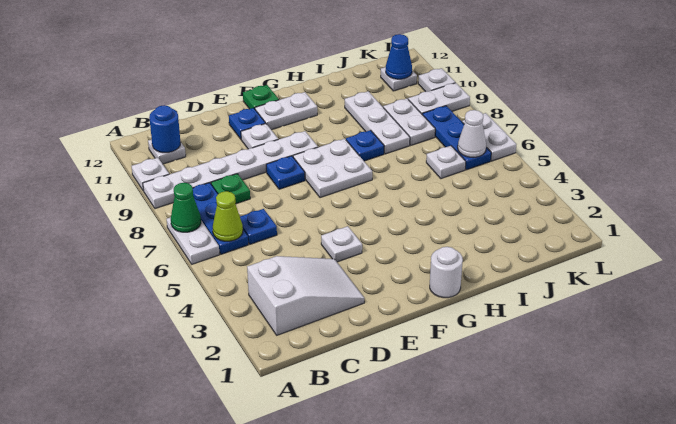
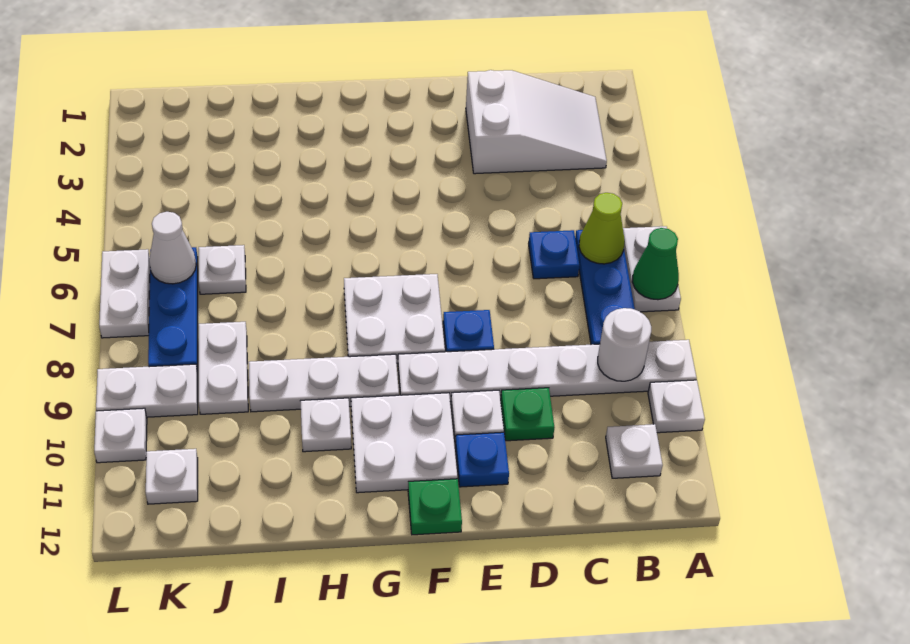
white slope B2:D3 level 1 top B -> white slope B2:D3 level 1 top D
blue round brick B11 level 2 -> none
green plate C8 level 1 -> green plate D10 level 1
white plate E4 level 1 -> white plate H10 level 1
white plate F11:G11 level 1 -> white plate F10:G11 level 1
white round brick G1 level 1 -> white round brick B9 level 2
blue plate H8 level 1 -> none
white plate I8:I10 level 1 -> white plate G9:I9 level 1
blue cone K11 level 2 -> none

